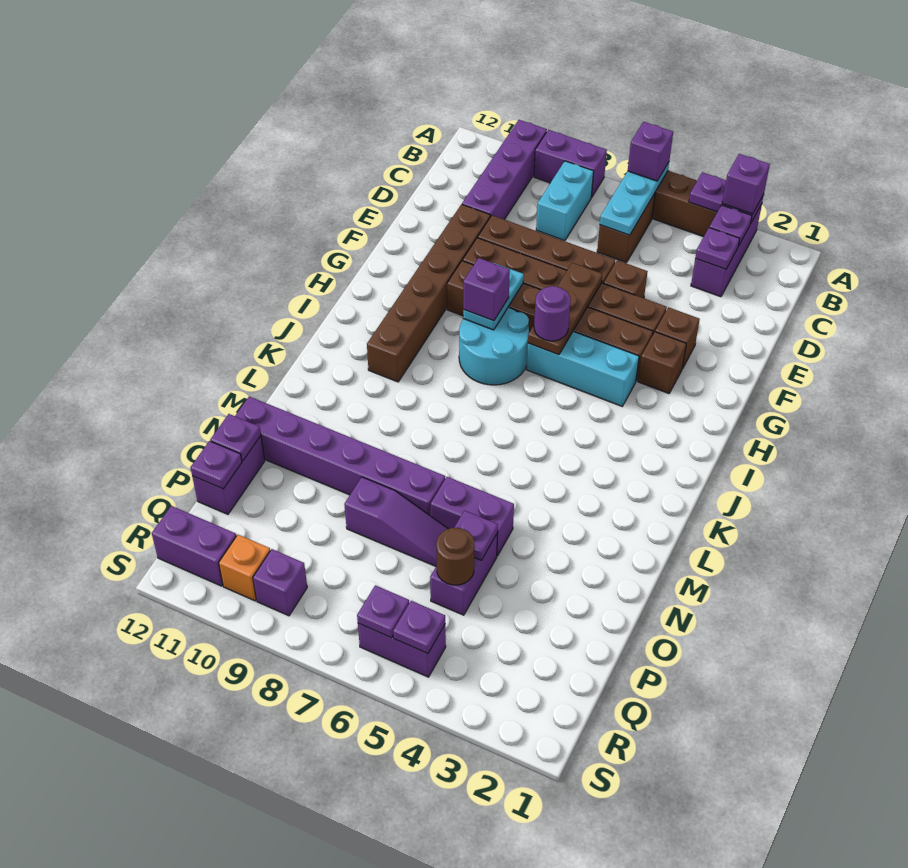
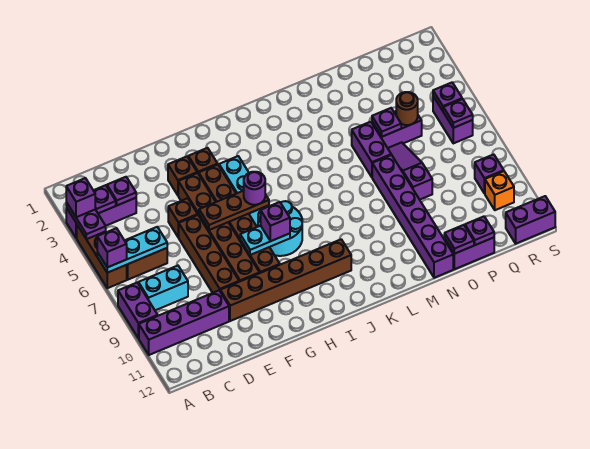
purple brick R11:R12 level 1 -> purple brick R12:S12 level 1

